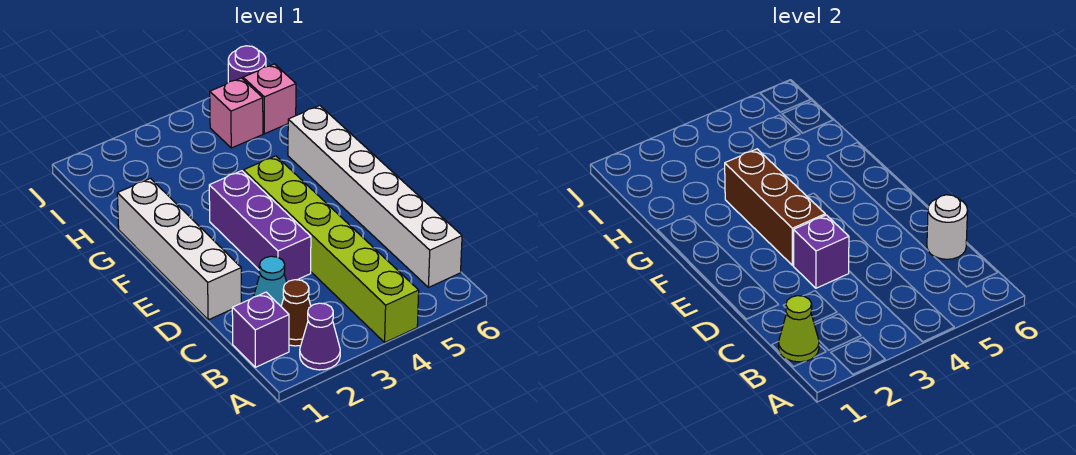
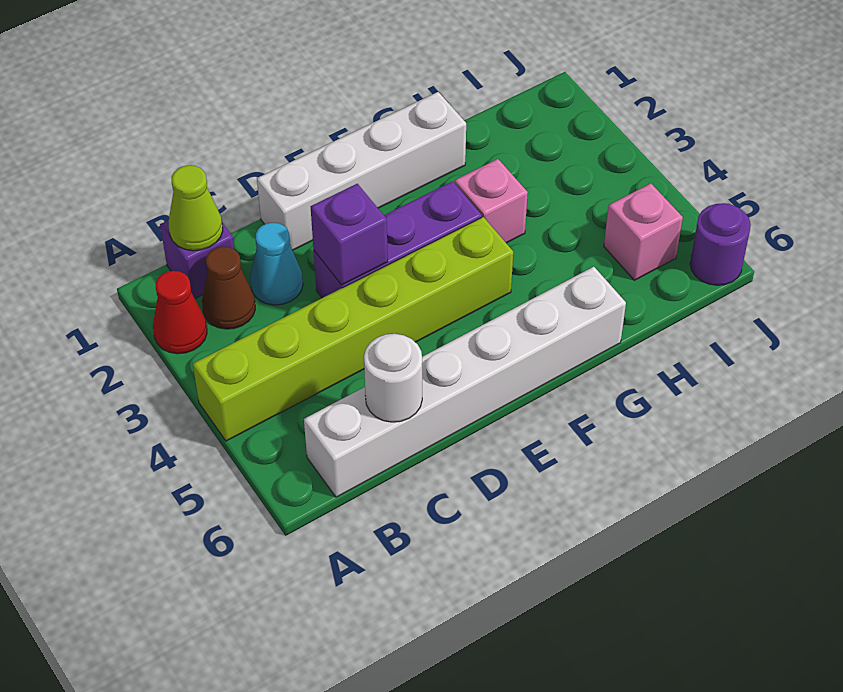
purple cone A2 level 1 -> red cone A2 level 1
brown brick E3:G3 level 2 -> none
pink brick I6 level 1 -> pink brick G3 level 1

